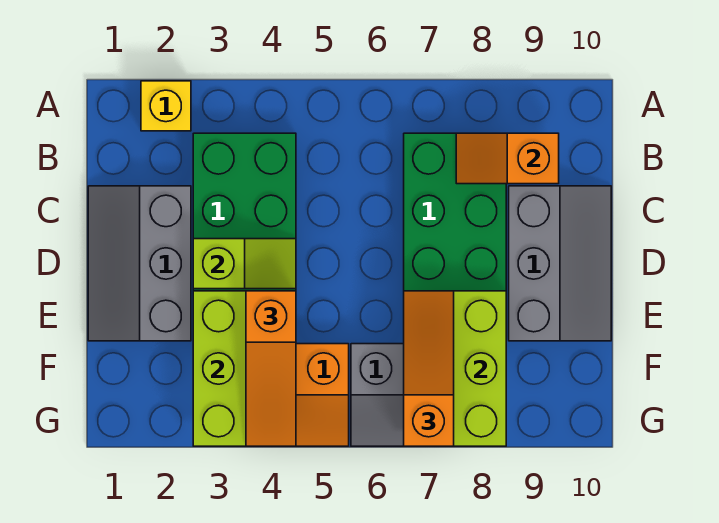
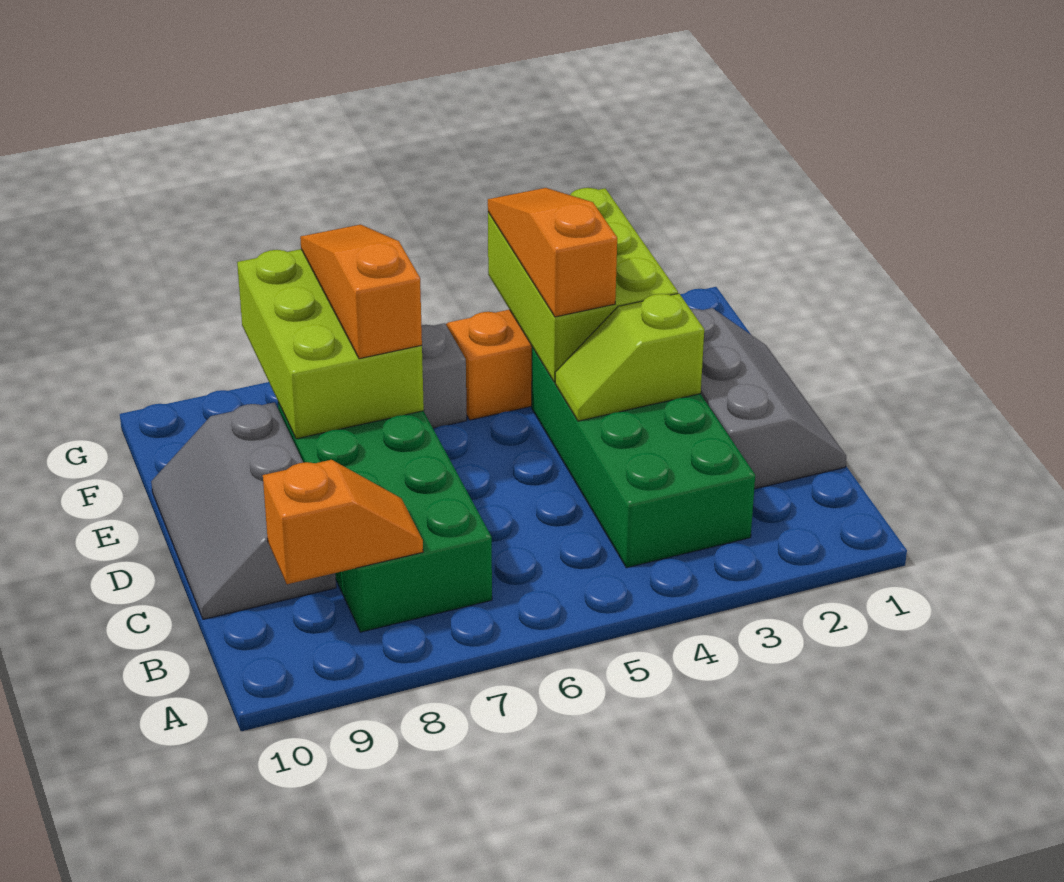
yellow brick A2 level 1 -> none
orange slope E7:G7 level 3 top G -> orange slope E7:G7 level 3 top E

